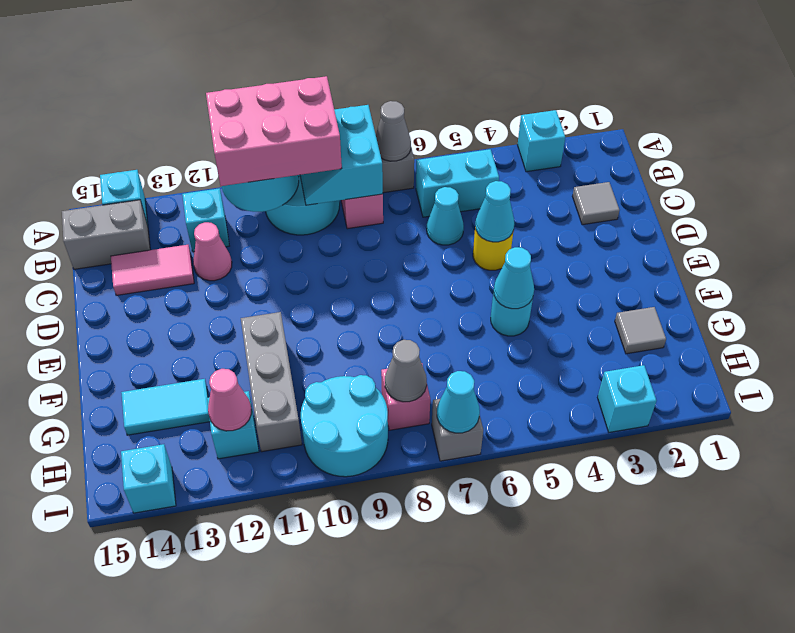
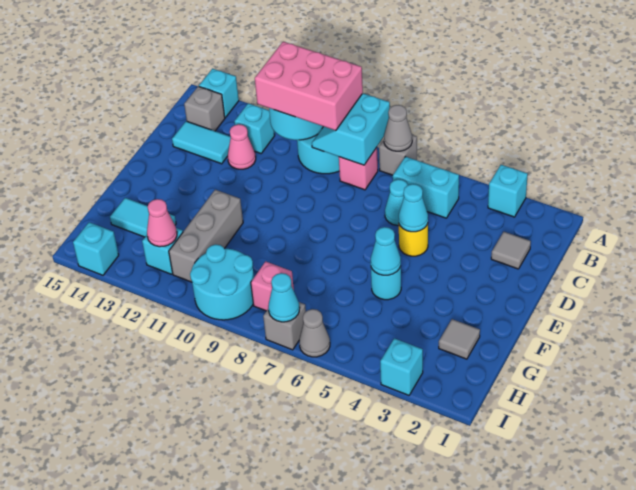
grey brick B14:B15 level 1 -> grey brick B14 level 1
pink tile C13:C14 level 1 -> cyan tile C13:C14 level 1
grey cone H8 level 2 -> grey cone I6 level 1

